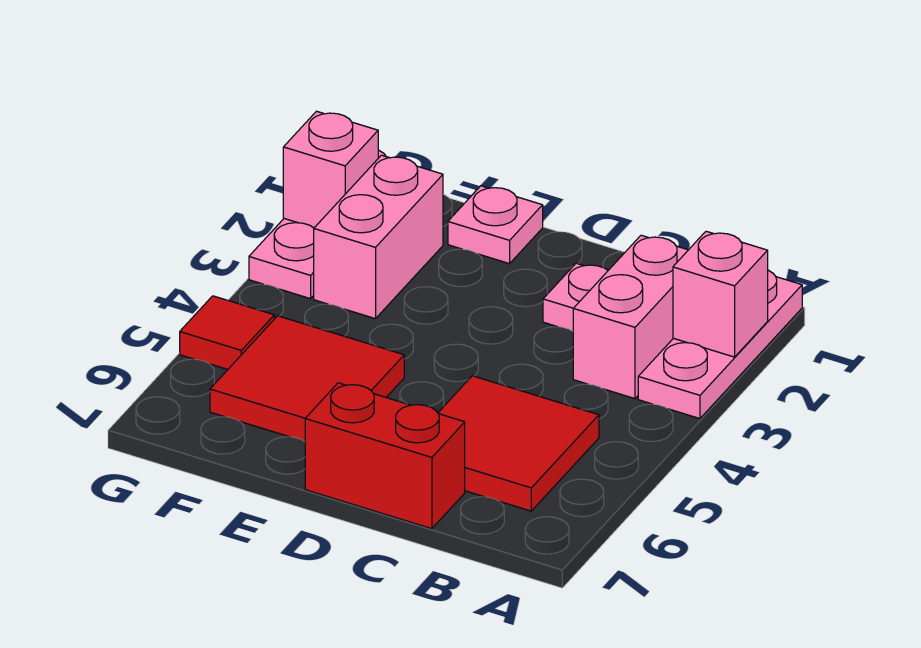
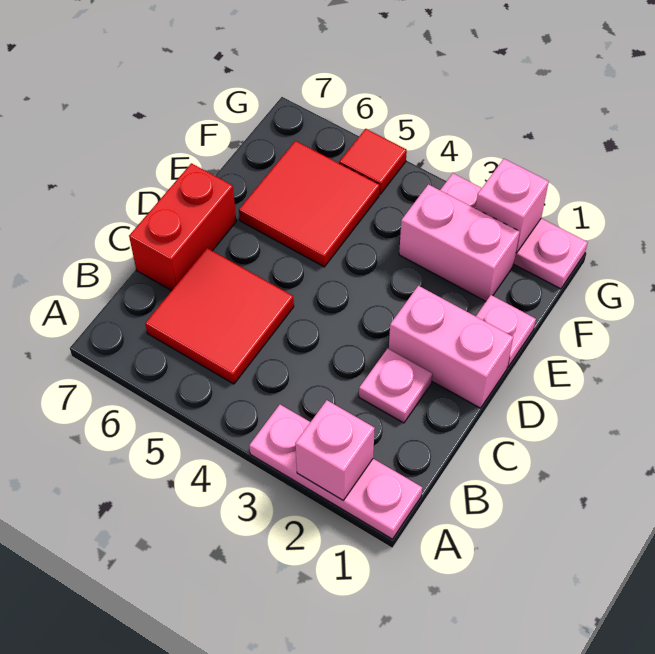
pink brick B2:B3 level 1 -> pink brick D1:D2 level 1

